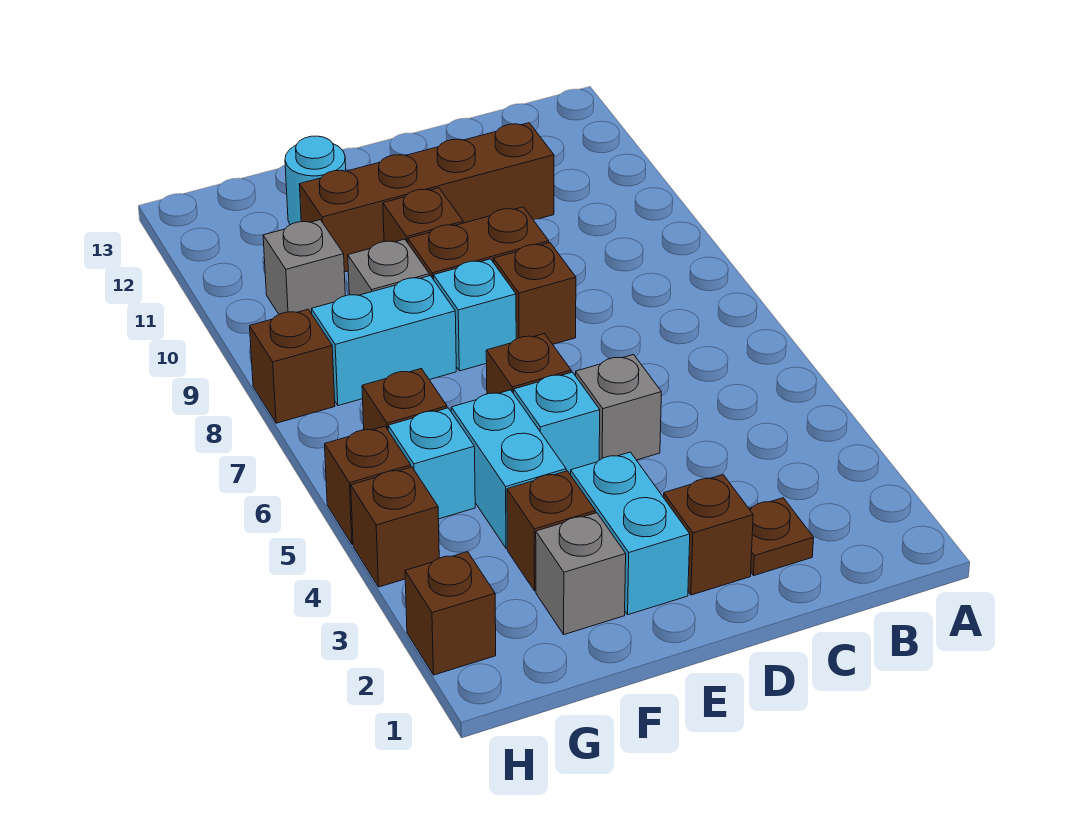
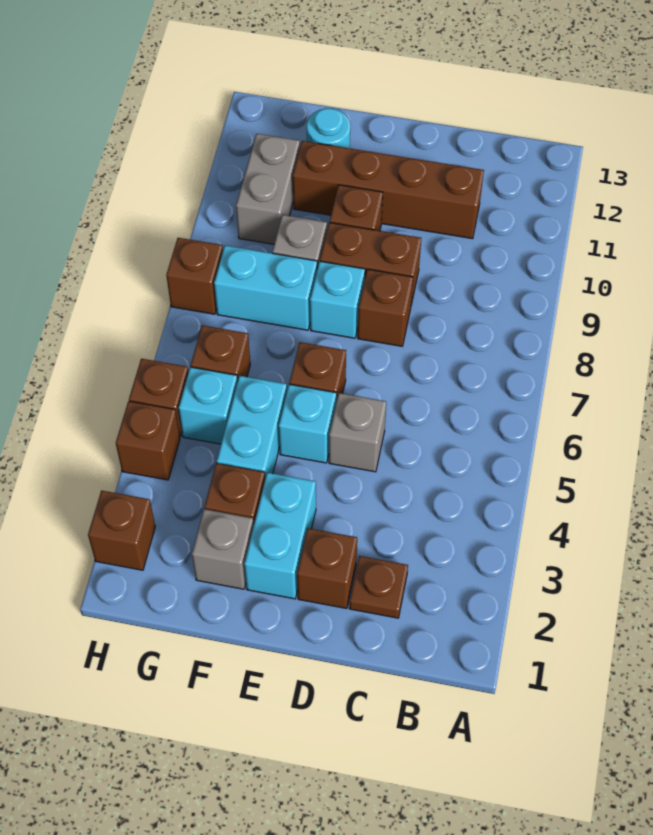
grey brick G10 level 1 -> grey brick G10:G11 level 1

